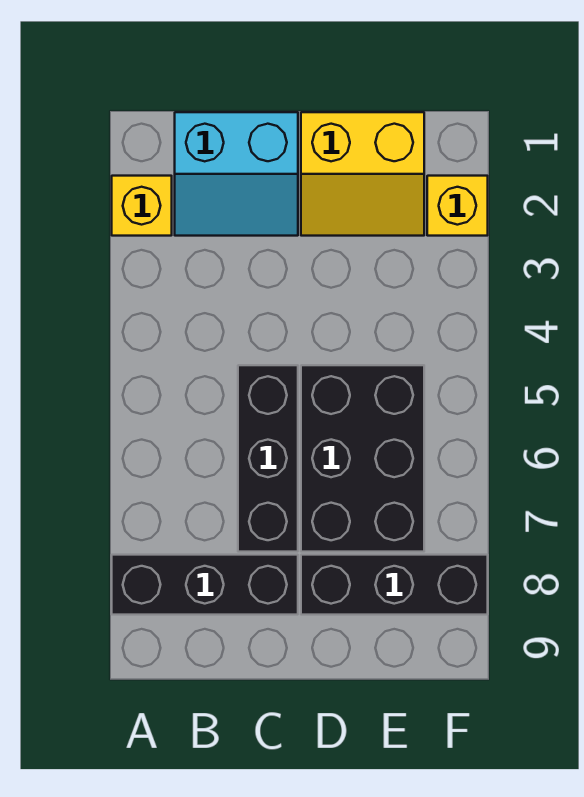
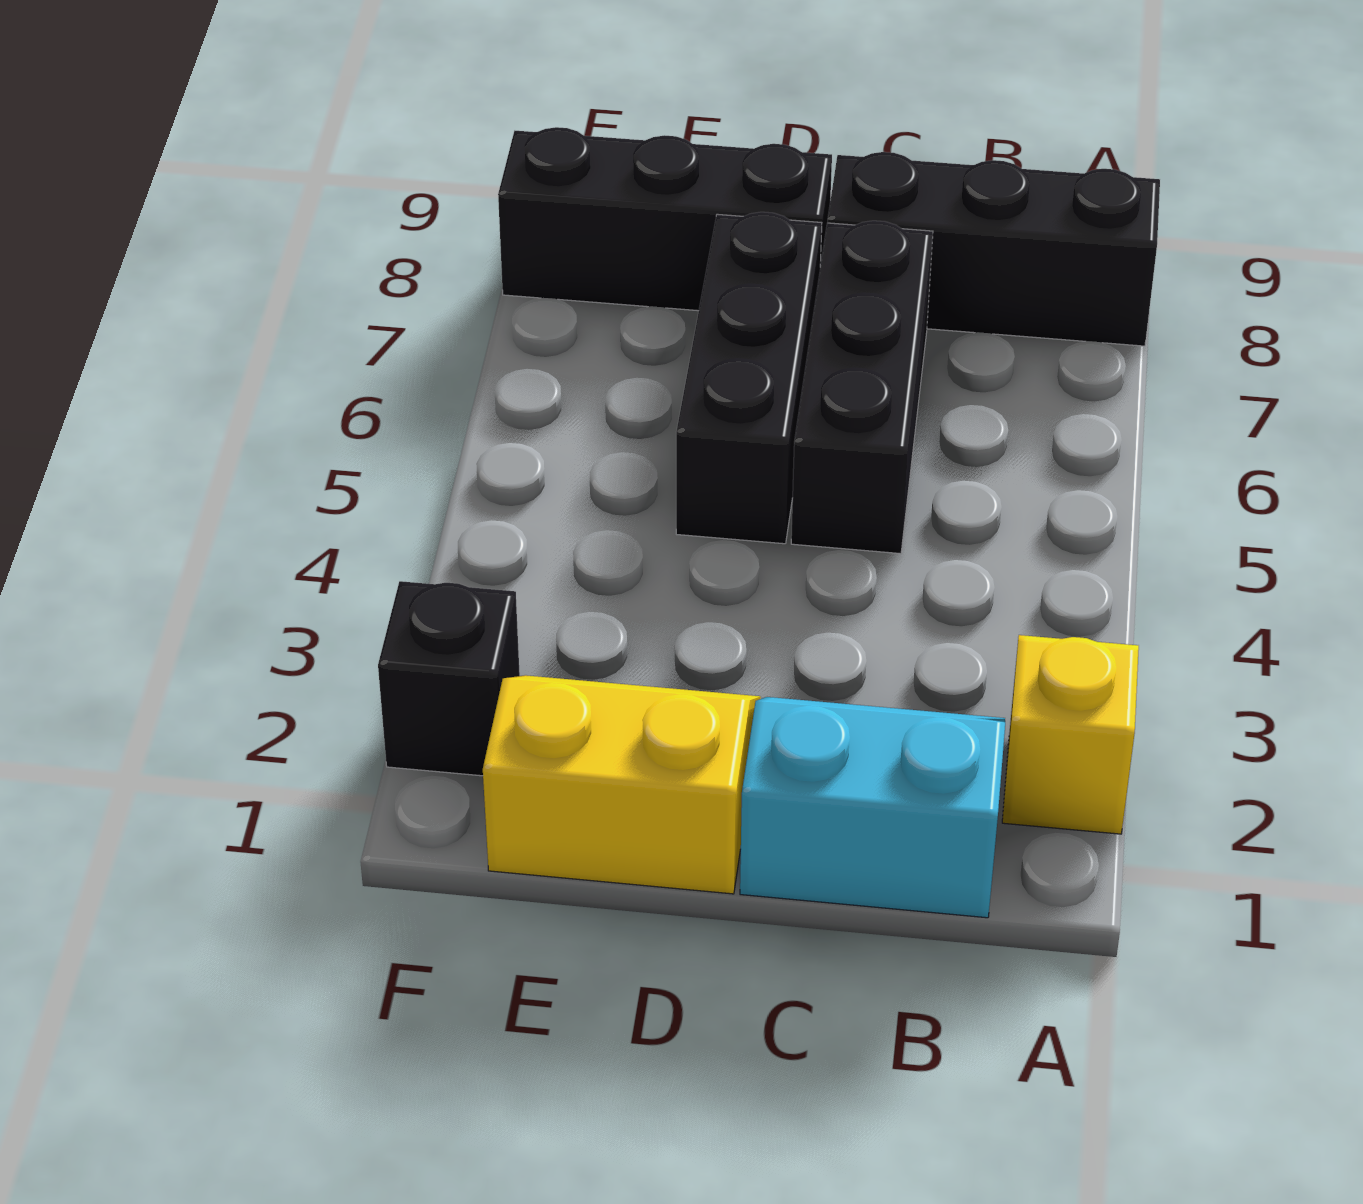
black brick D5:E7 level 1 -> black brick D5:D7 level 1
yellow brick F2 level 1 -> black brick F2 level 1

